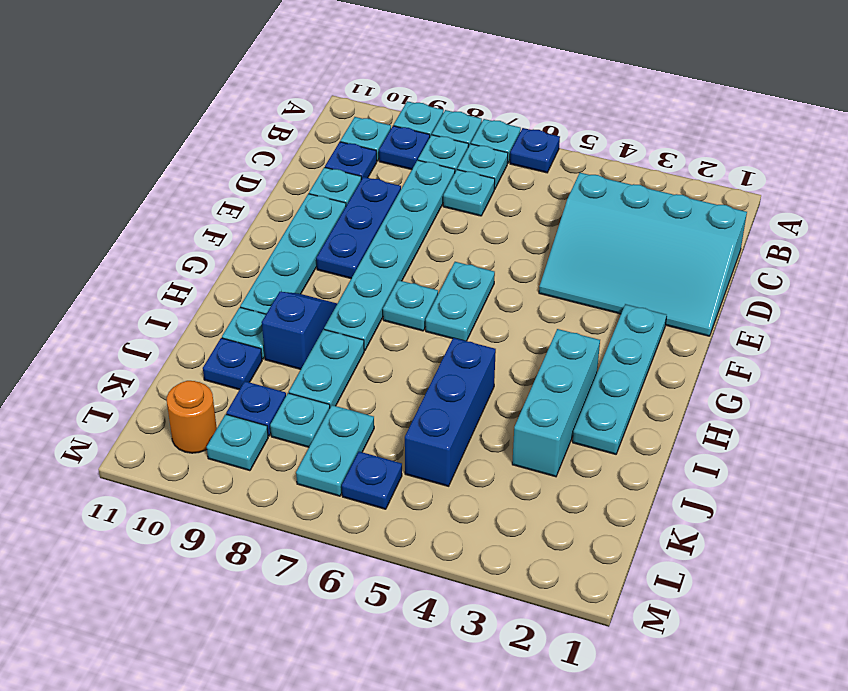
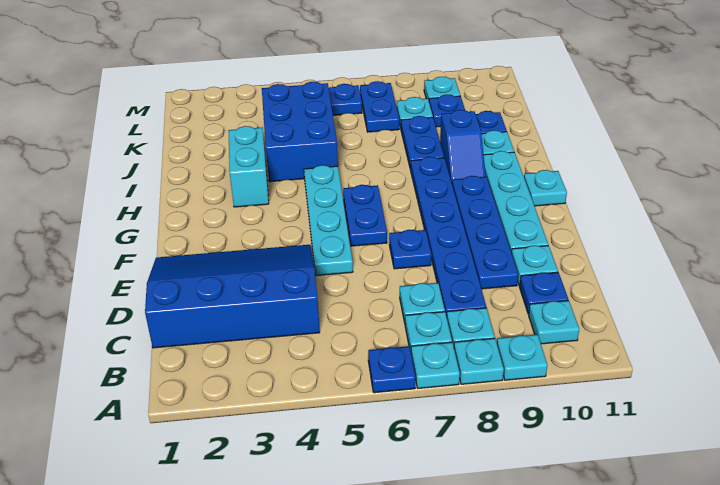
blue plate B9 level 1 -> blue plate E7 level 1
cyan slope C1:E4 level 1 top C -> blue slope C1:E4 level 1 top C
cyan plate C8:H8 level 1 -> blue plate C8:H8 level 1
blue plate D9:F9 level 1 -> blue plate D9:G9 level 1
cyan plate F2:I2 level 1 -> cyan plate E5:H5 level 1
cyan plate F6:G6 level 1 -> blue plate F6:G6 level 1
cyan plate G7 level 1 -> cyan plate G11 level 1
cyan brick H3:J3 level 1 -> cyan brick H3:I3 level 1
blue brick I5:K5 level 1 -> blue brick I4:K5 level 1
cyan plate I8:J8 level 1 -> blue plate I8:J8 level 1
cyan plate K7:L7 level 1 -> blue plate K7:L7 level 1
orange round brick L10 level 1 -> none

